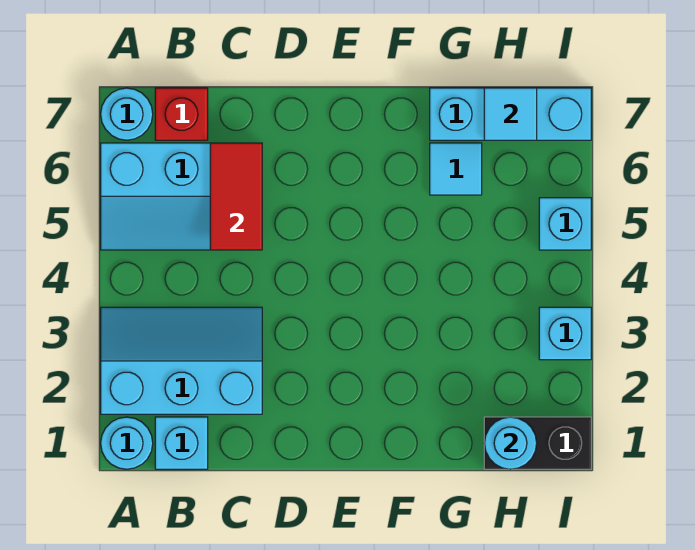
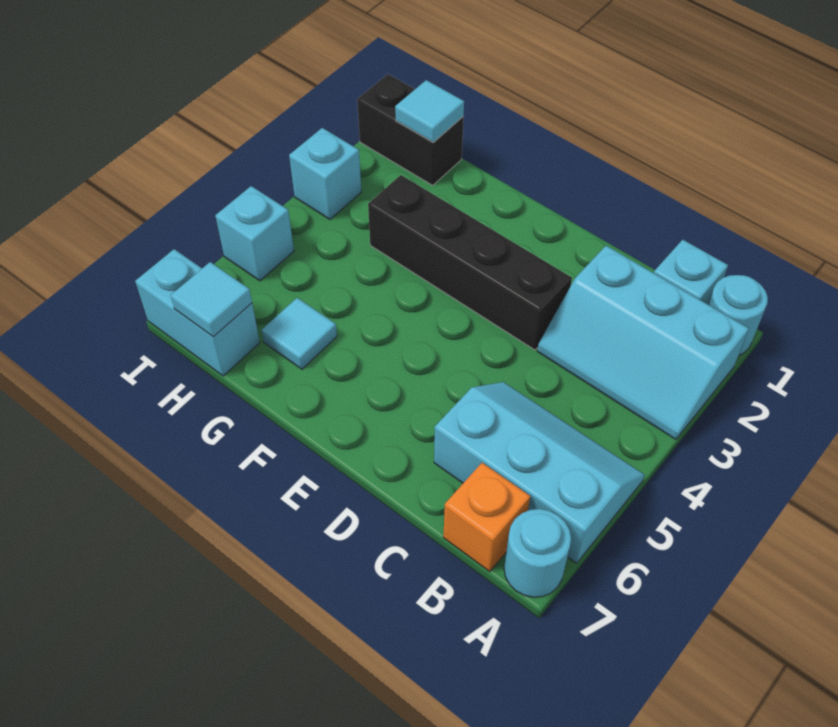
red brick B7 level 1 -> orange brick B7 level 1
red tile C5:C6 level 2 -> none
none -> black brick D3:G3 level 1
cyan brick G7:I7 level 1 -> cyan brick H7:I7 level 1
cyan round brick H1 level 2 -> cyan tile H1 level 2

